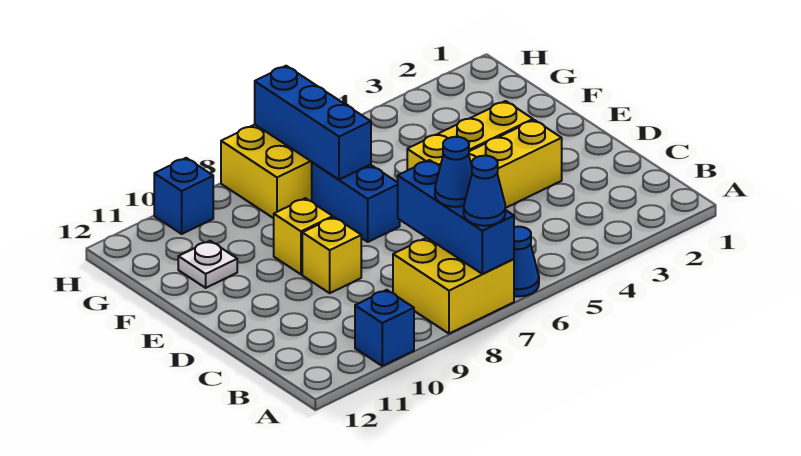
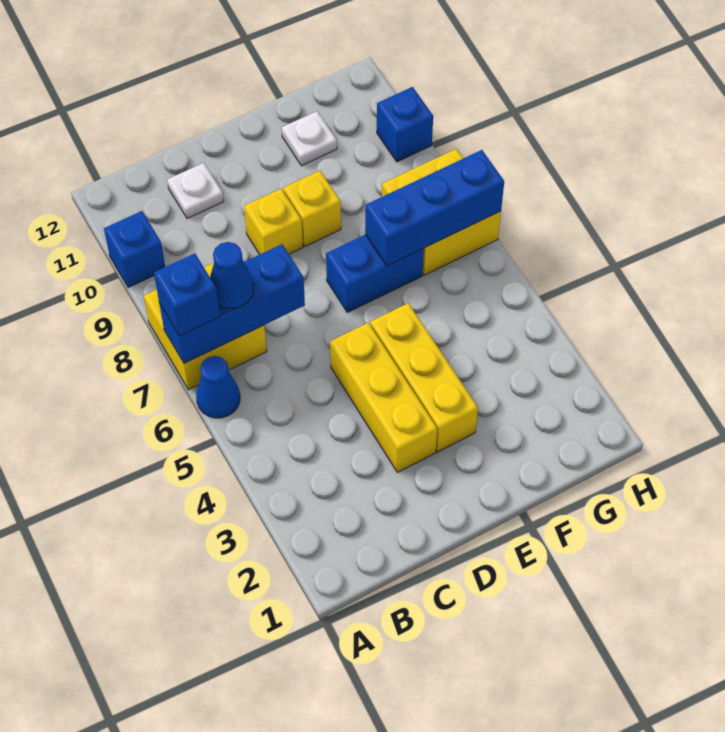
blue cone A7 level 3 -> blue brick A7 level 3
none -> white plate C11 level 1

